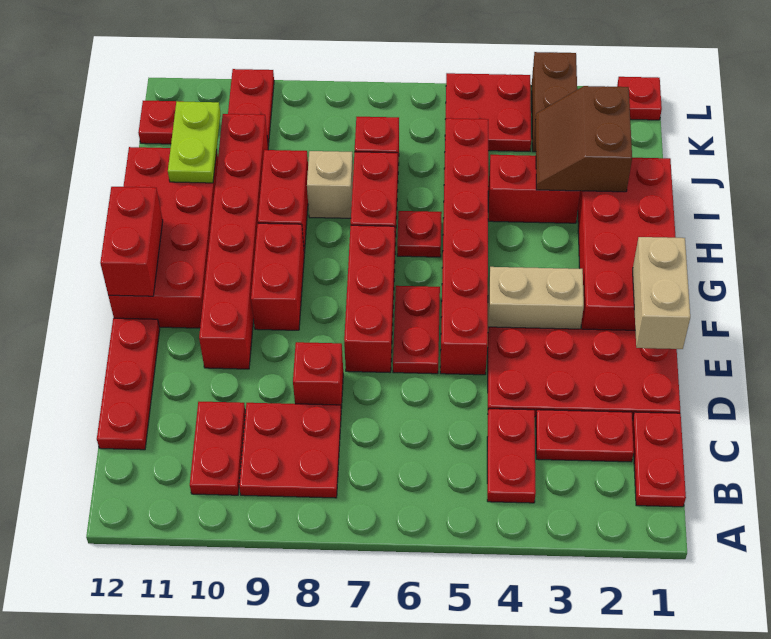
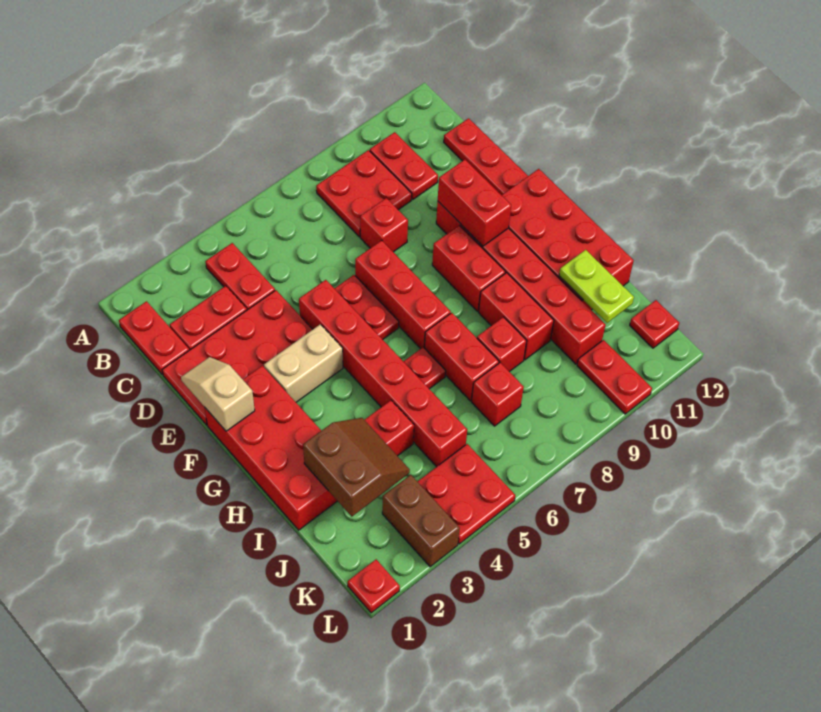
tan brick E1:F1 level 2 -> tan slope E1:F1 level 2 top F
red brick F12:G12 level 2 -> red brick E10:F10 level 2
tan brick I8 level 1 -> red brick I8 level 1

